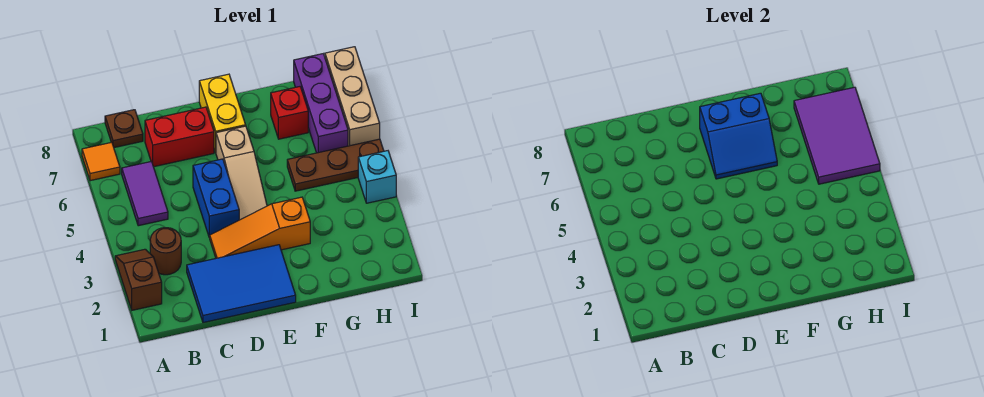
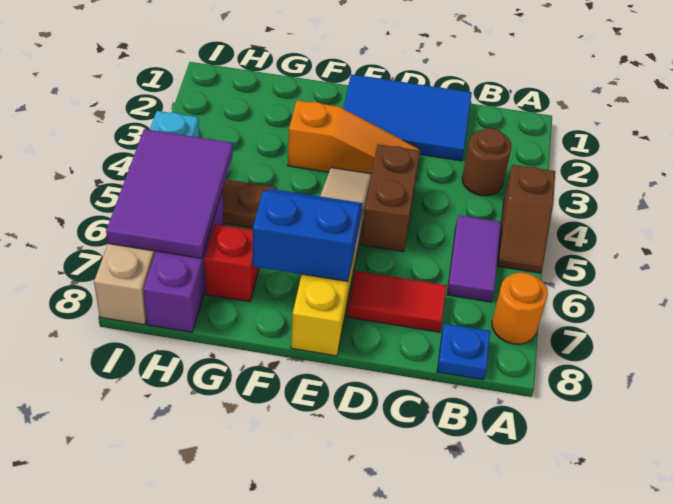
brown slope A2:A3 level 1 top 2 -> brown slope A4:A5 level 1 top 4
orange tile A7 level 1 -> orange round brick A7 level 1
brown plate B8 level 1 -> blue plate B8 level 1
red brick C7:D7 level 1 -> red tile C7:D7 level 1
blue brick D4:D5 level 1 -> brown brick D4:D5 level 1

